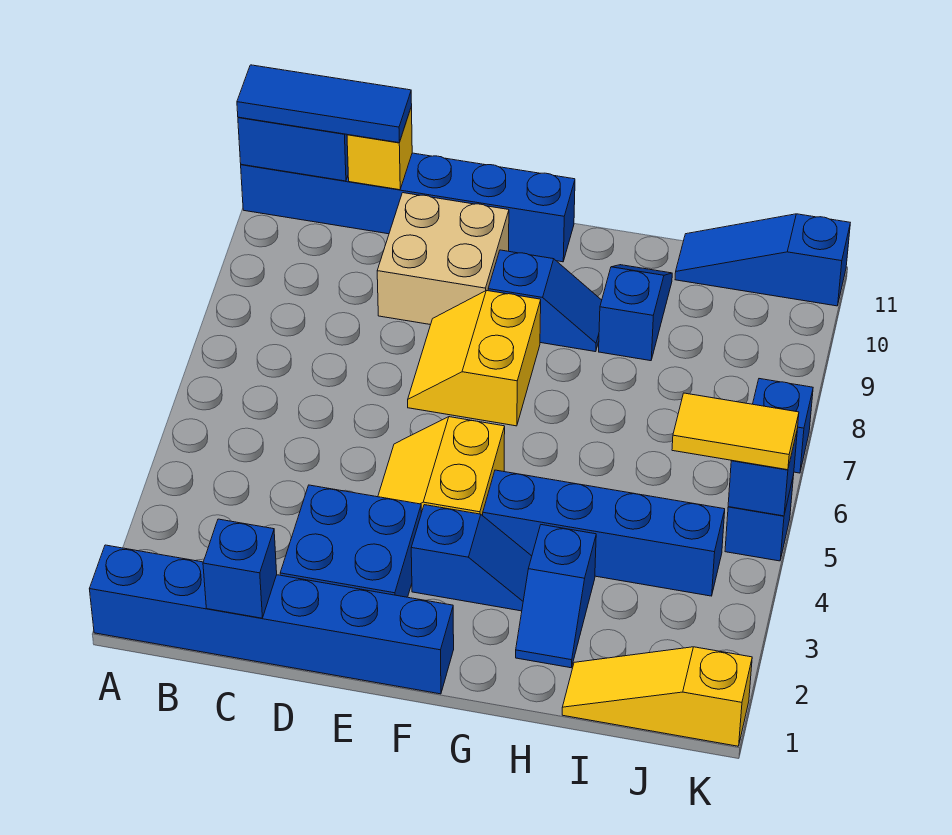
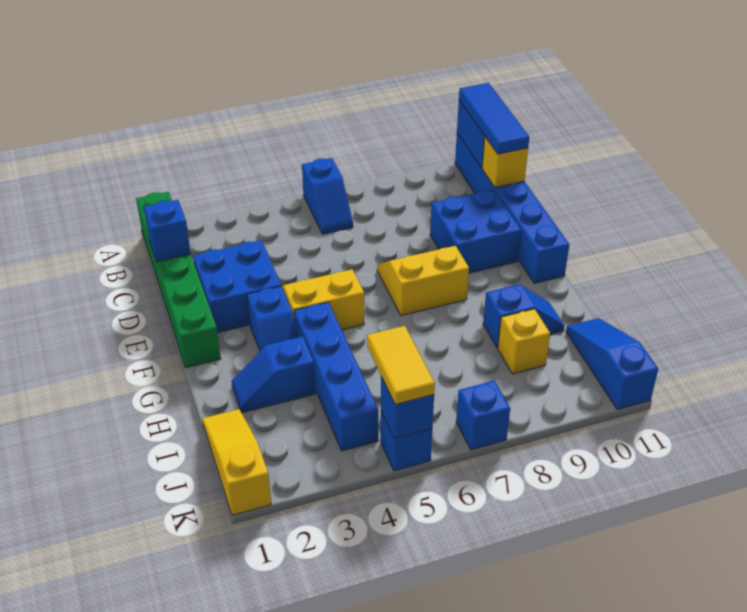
blue brick A1:F1 level 1 -> green brick A1:F1 level 1
tan brick D9:E10 level 1 -> blue brick D9:E10 level 1
blue slope F9:G9 level 1 top F -> blue slope A6:B6 level 1 top A
none -> yellow brick I9 level 1

